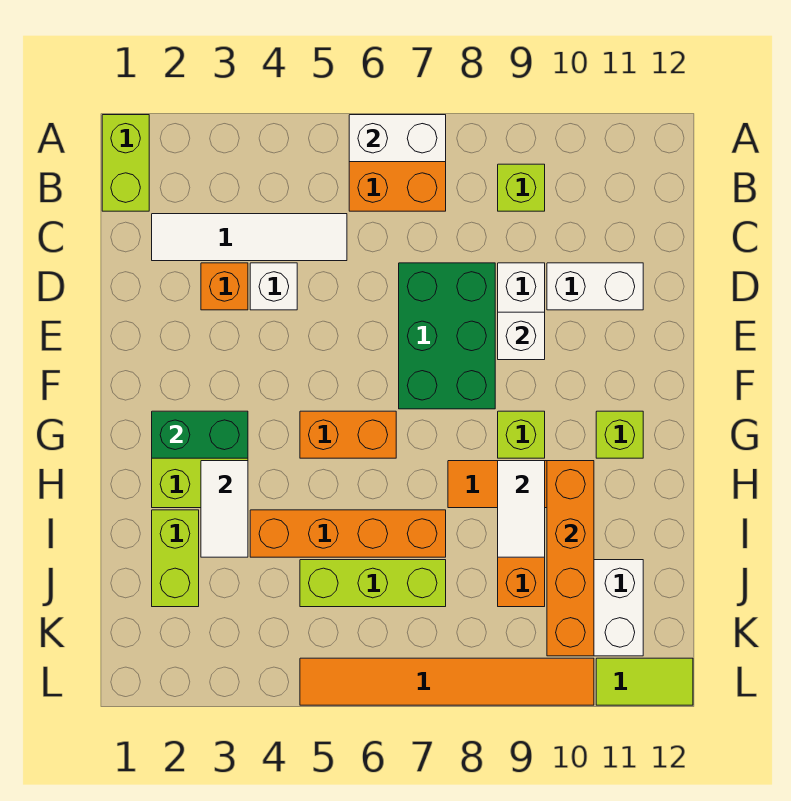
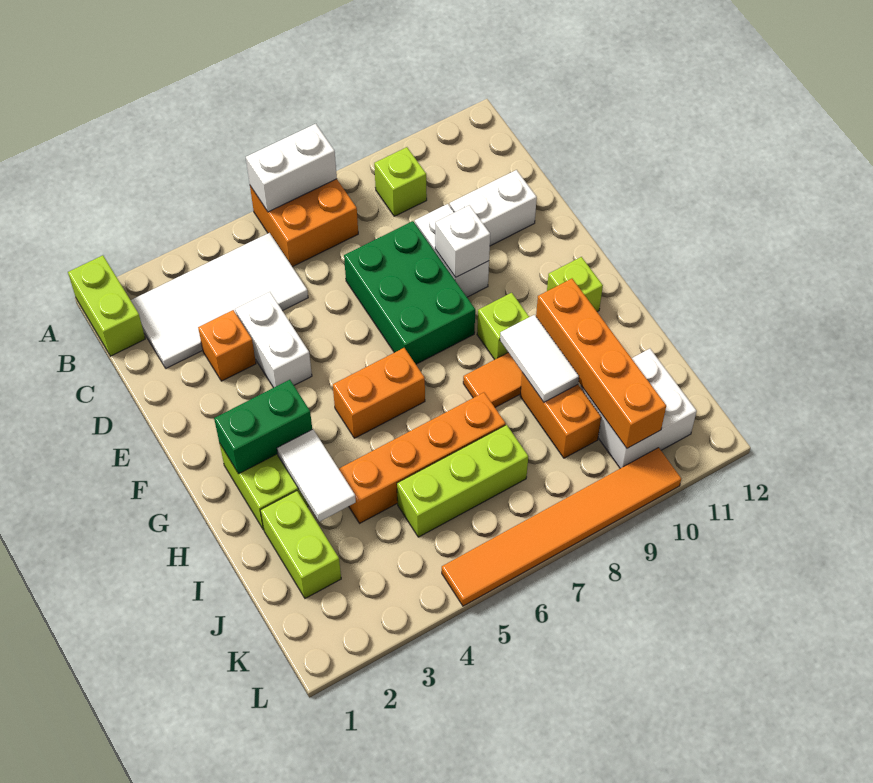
white tile C2:C5 level 1 -> white tile B2:C5 level 1
white brick D4 level 1 -> white brick D4:E4 level 1
lime tile L11:L12 level 1 -> none

